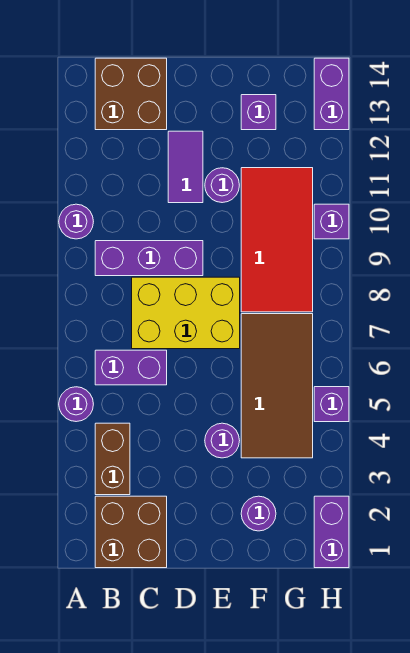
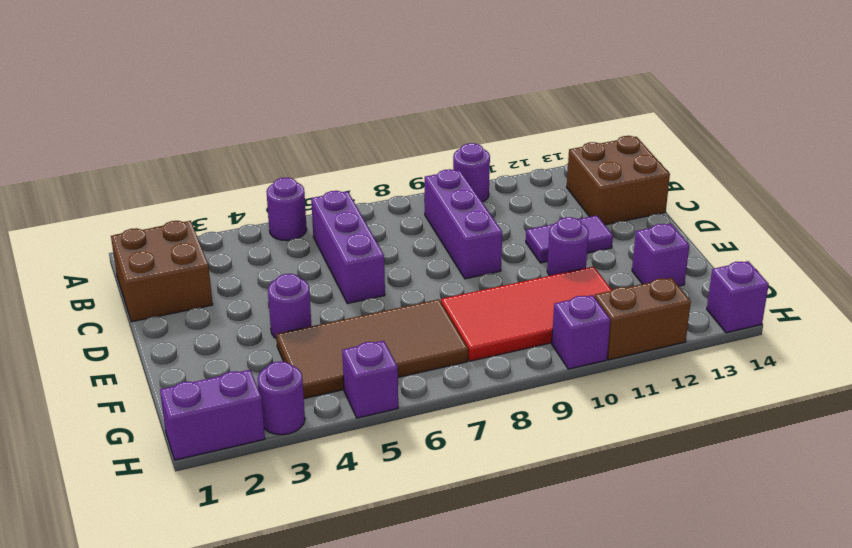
brown brick B3:B4 level 1 -> brown brick H11:H12 level 1
purple brick B6:C6 level 1 -> purple brick B6:D6 level 1
yellow brick C7:E8 level 1 -> none
purple round brick F2 level 1 -> purple round brick H3 level 1
purple brick H13:H14 level 1 -> purple brick H14 level 1

